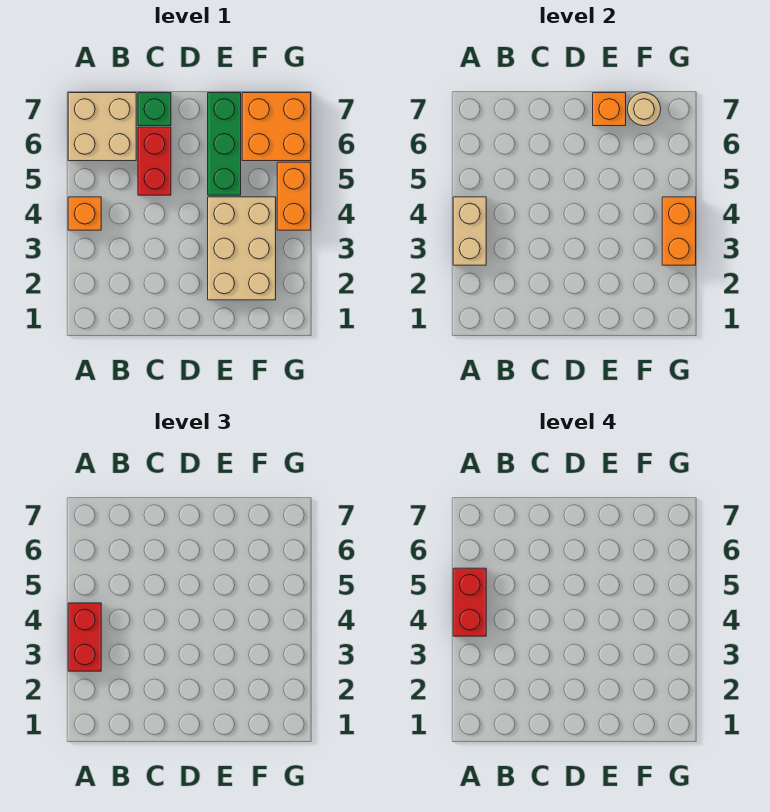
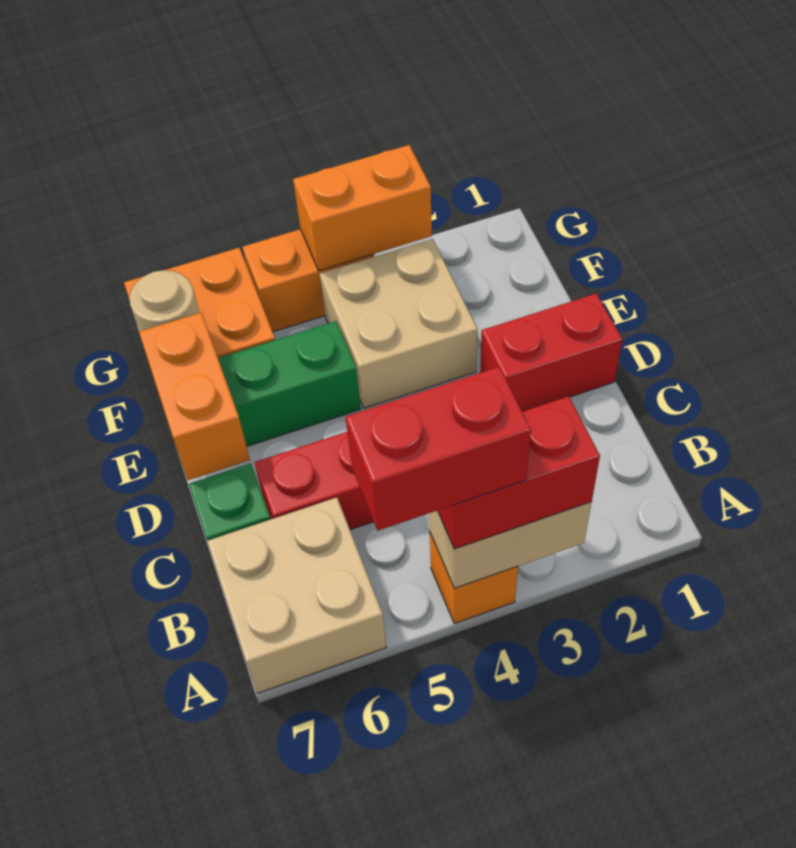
none -> red brick D1:D2 level 1
tan brick E2:F4 level 1 -> tan brick E3:F4 level 1
orange brick E7 level 2 -> orange brick D7:E7 level 2

